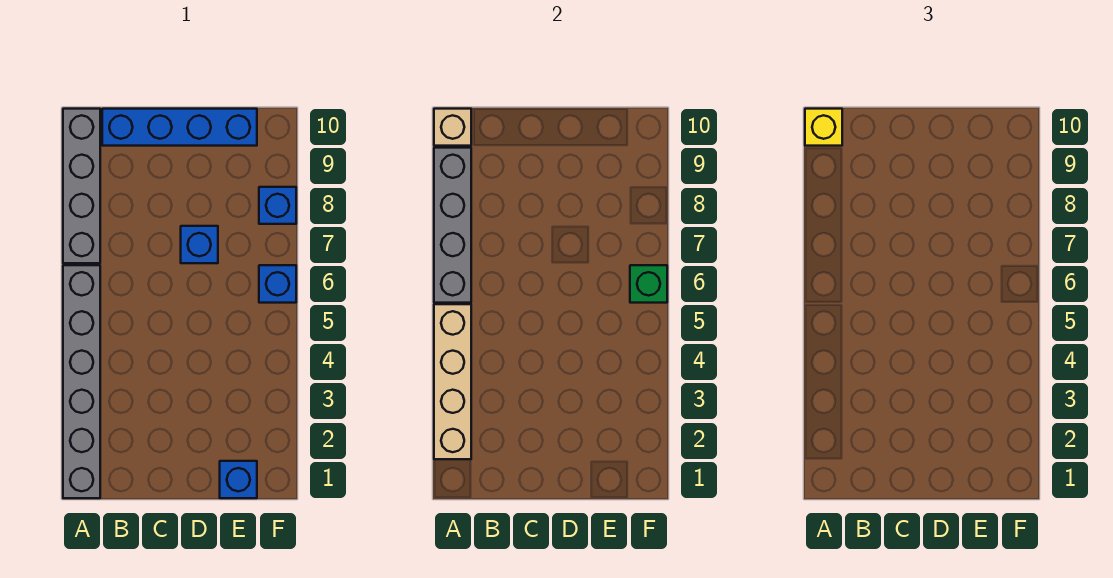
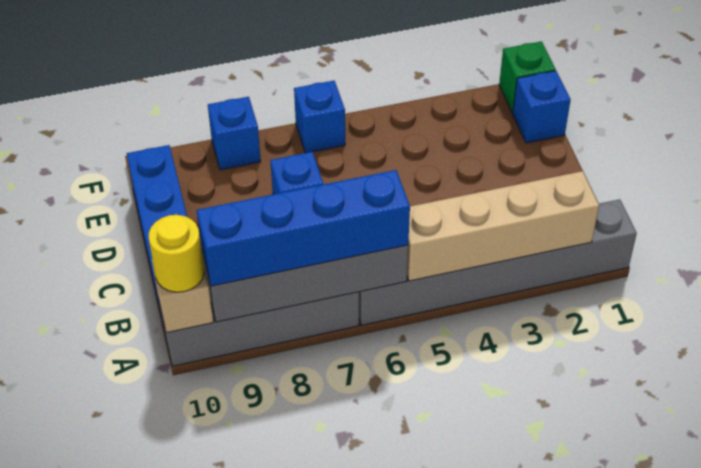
none -> blue brick A6:A9 level 3
yellow brick A10 level 3 -> yellow round brick A10 level 3
green brick F6 level 2 -> green brick F1 level 1

